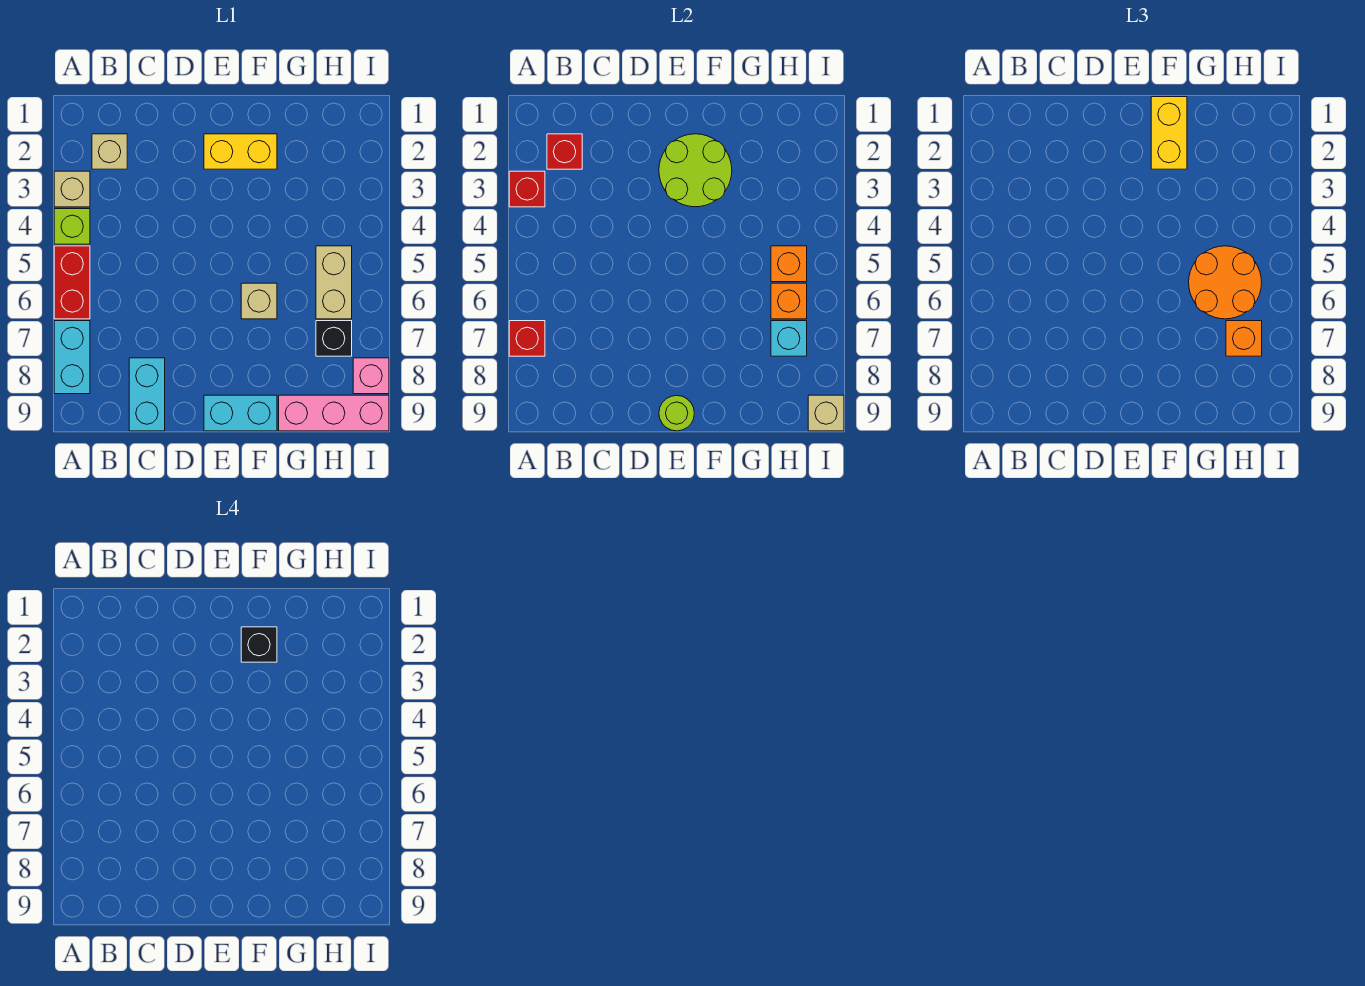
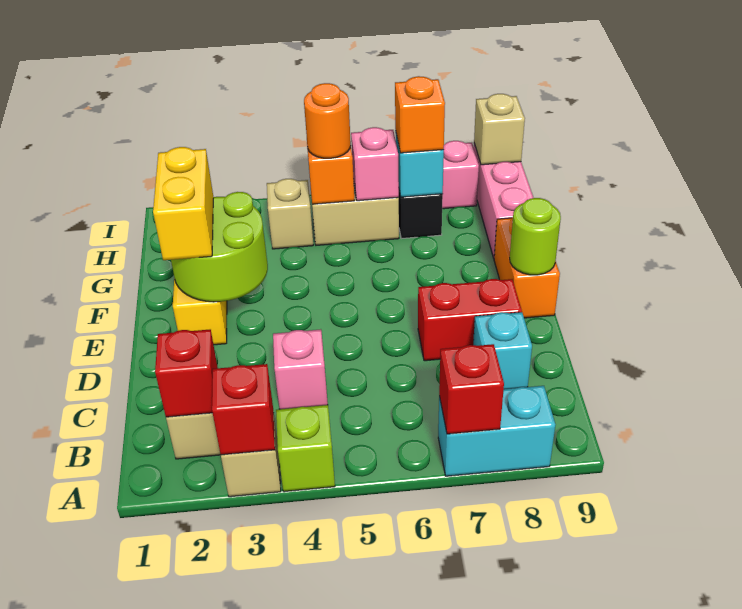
red brick A5:A6 level 1 -> red brick D7:D8 level 1
none -> pink brick C4 level 1
cyan brick C8:C9 level 1 -> cyan brick C8 level 1
cyan brick E9:F9 level 1 -> orange brick E9:F9 level 1
yellow brick F1:F2 level 3 -> yellow brick E2:F2 level 3
black brick F2 level 4 -> none
tan brick F6 level 1 -> tan brick H4 level 1
orange round brick G5:H6 level 3 -> orange round brick H5 level 3
orange brick H6 level 2 -> pink brick H6 level 2

